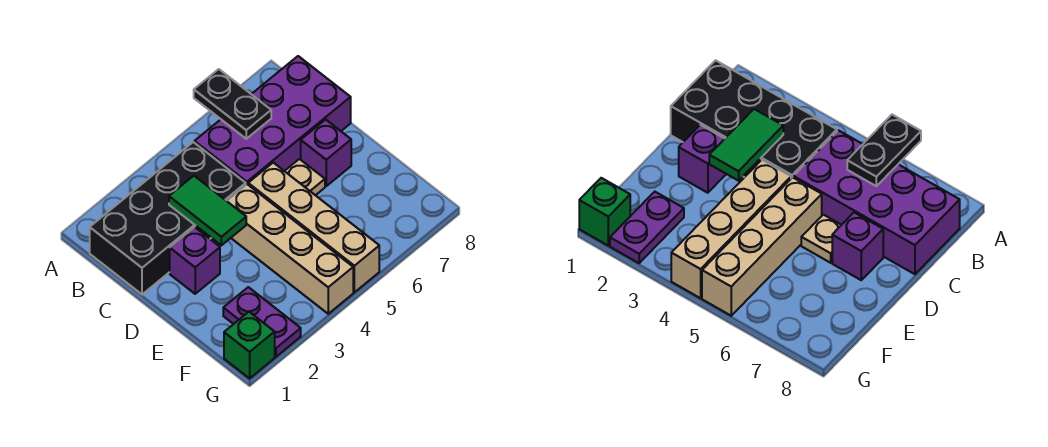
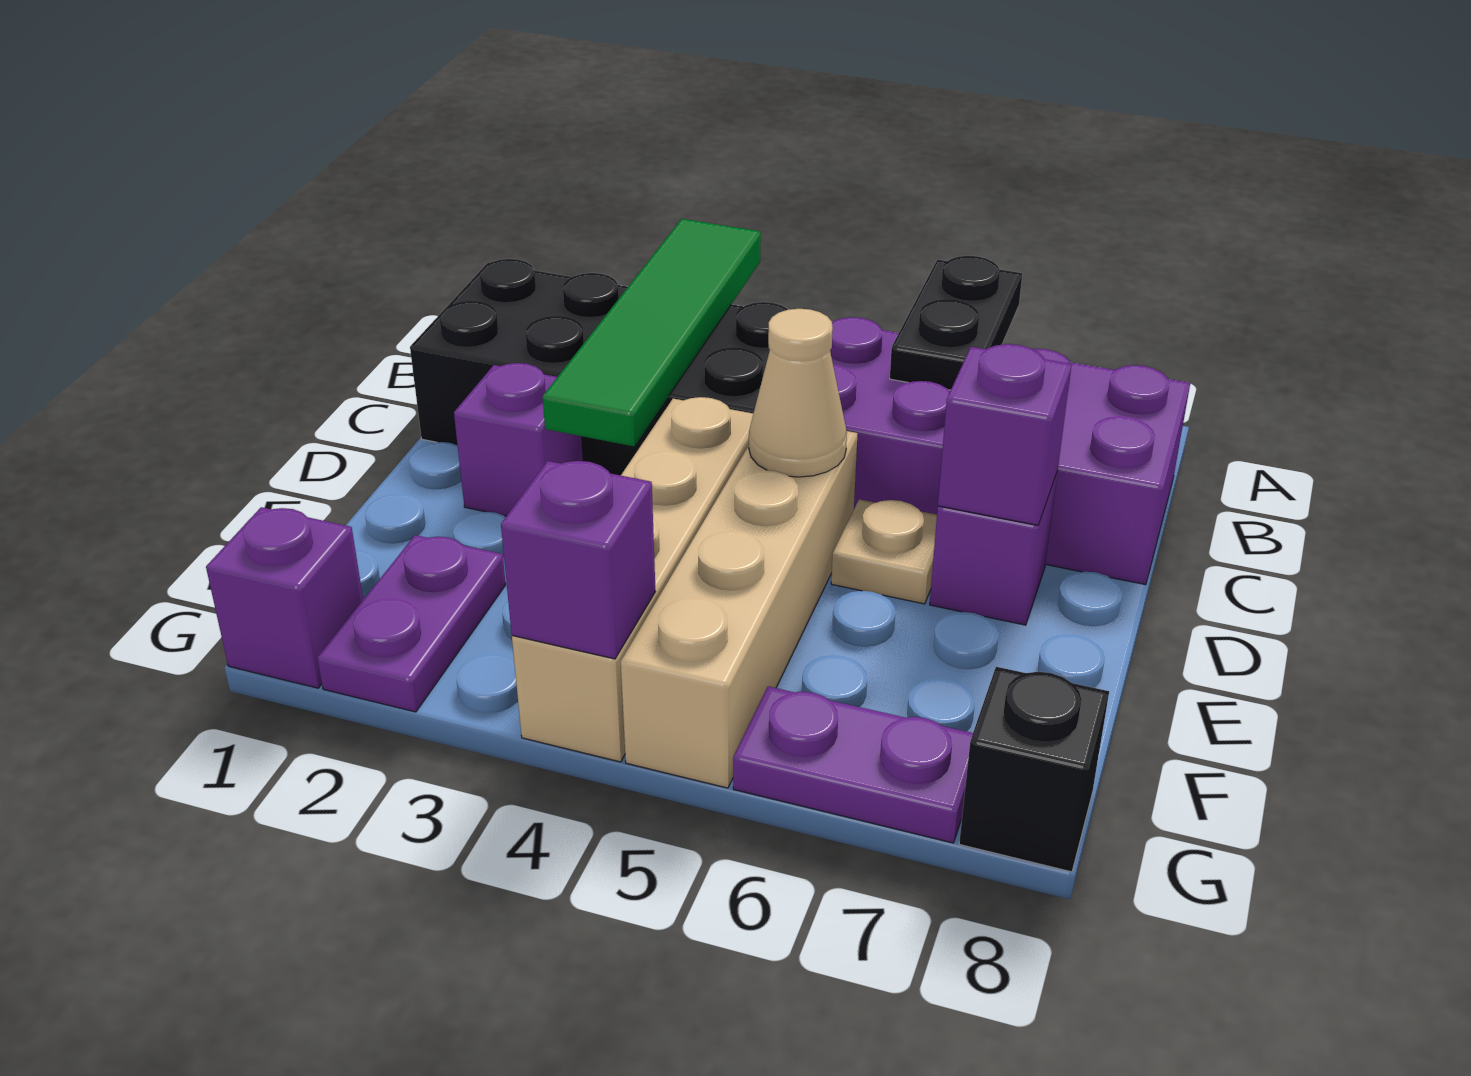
green tile C3:D3 level 2 -> green tile A3:D3 level 2
none -> tan cone D5 level 2
none -> purple brick D7 level 2
green brick G1 level 1 -> purple brick G1 level 1
none -> purple brick G4 level 2
none -> purple plate G6:G7 level 1
none -> black brick G8 level 1

